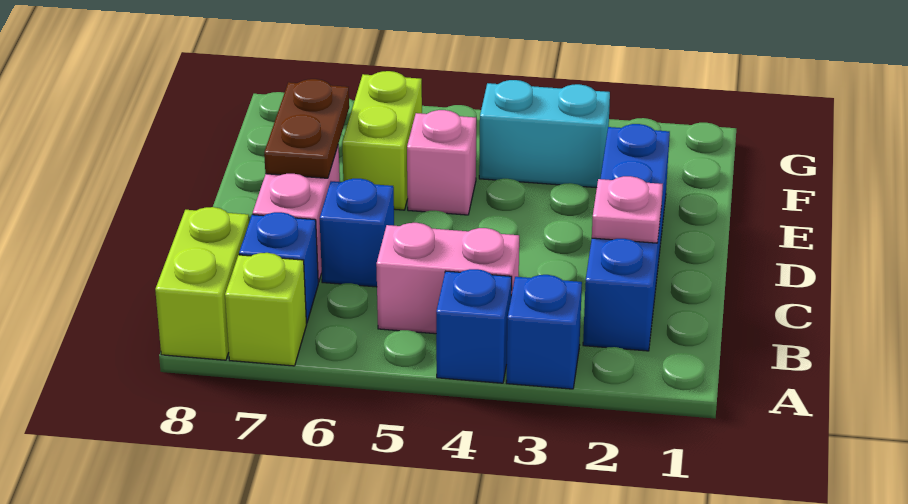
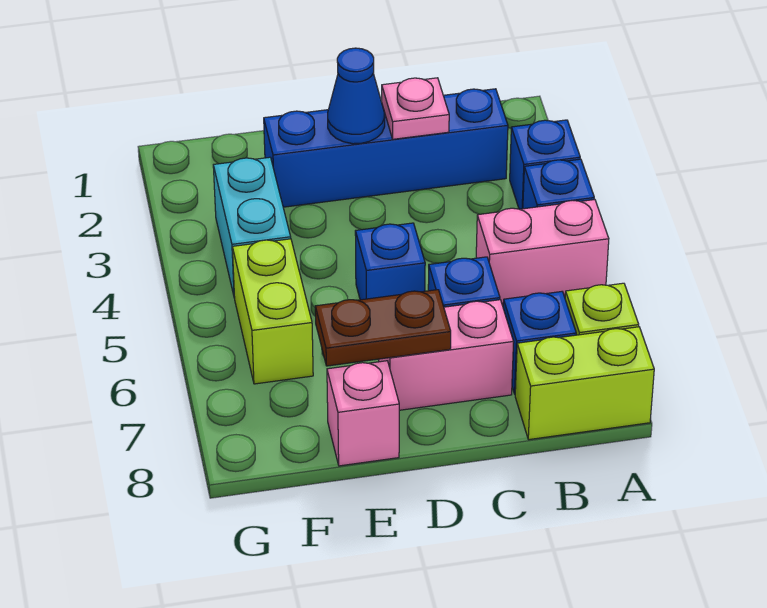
pink brick B4:B5 level 1 -> pink brick A5:B5 level 1
none -> blue cone D2 level 2
none -> blue brick D5 level 1
pink brick E5 level 1 -> pink brick E8 level 1
lime brick E6:F6 level 1 -> lime brick F5:F6 level 1

